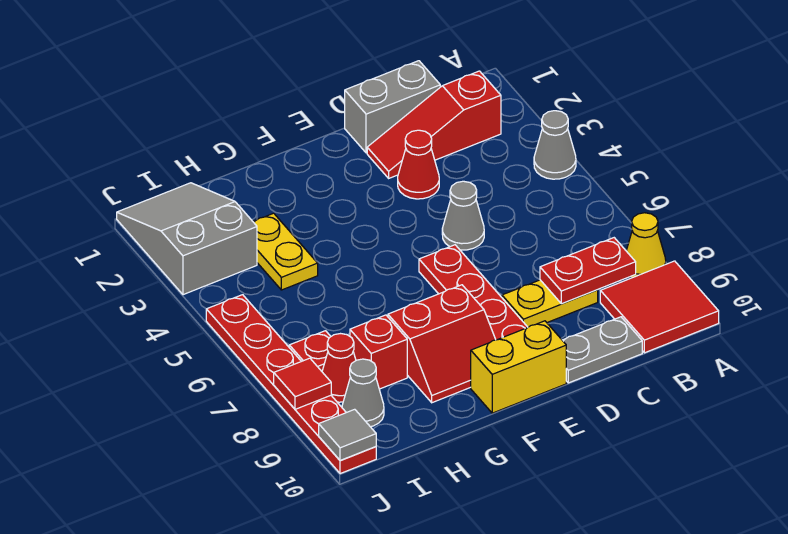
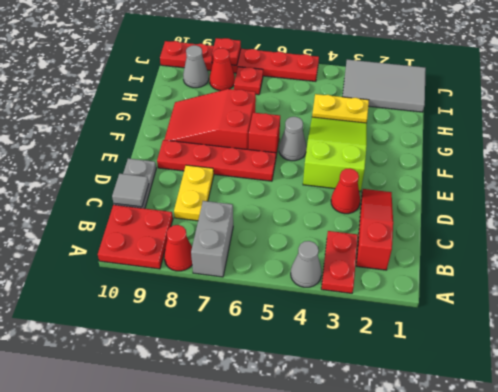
yellow cone A8 level 1 -> red cone A8 level 1
red tile A9:B10 level 1 -> red plate A9:B10 level 1
red plate B8:C8 level 2 -> red plate A3:B3 level 1
grey brick C1:D1 level 1 -> grey brick A7:B7 level 1
grey cone D5 level 1 -> grey cone F5 level 1
none -> lime slope E3:G4 level 1 top E
yellow brick E10:F10 level 1 -> none
red slope F8:G9 level 1 top 8 -> red slope F7:G9 level 1 top 7
red brick H8 level 1 -> red brick F6 level 1
grey slope I1:J3 level 1 top 3 -> grey tile I1:J3 level 1
red tile J8 level 2 -> red plate J8 level 2
grey tile J10 level 2 -> grey tile C10 level 2

